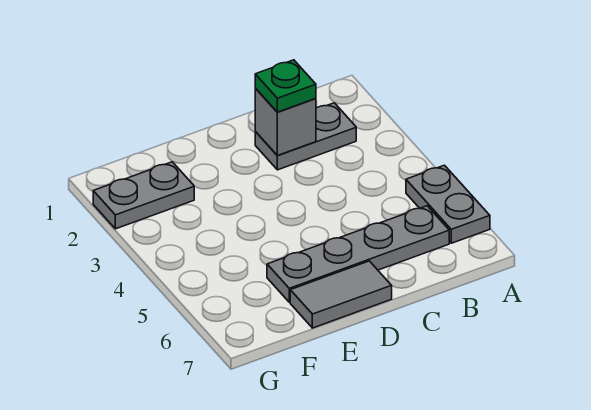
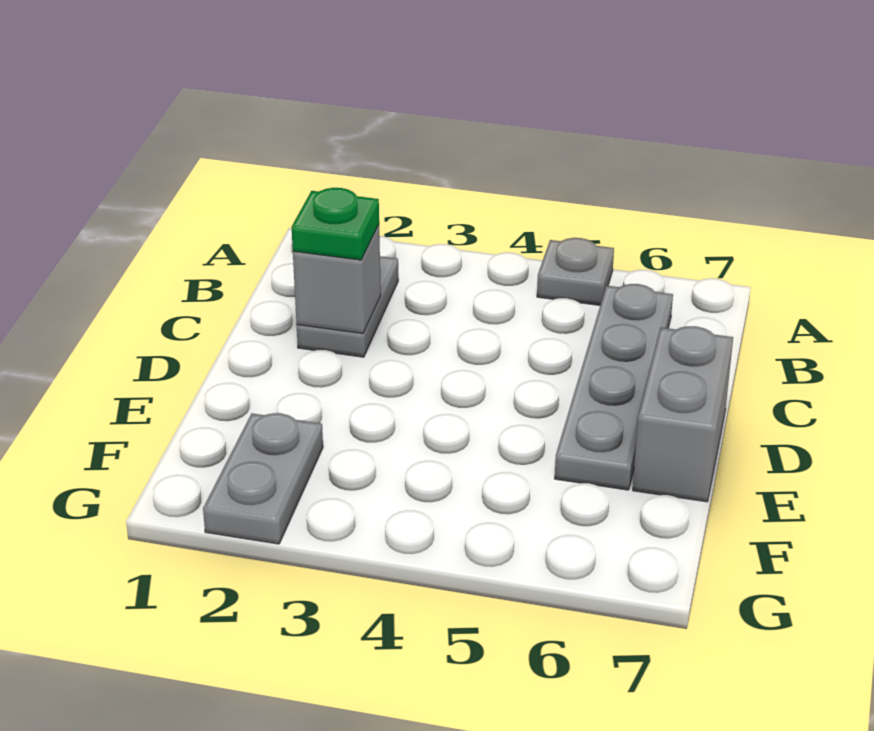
grey plate A5:A6 level 1 -> grey plate A5 level 1
grey tile D7:E7 level 1 -> grey brick D7:E7 level 1

